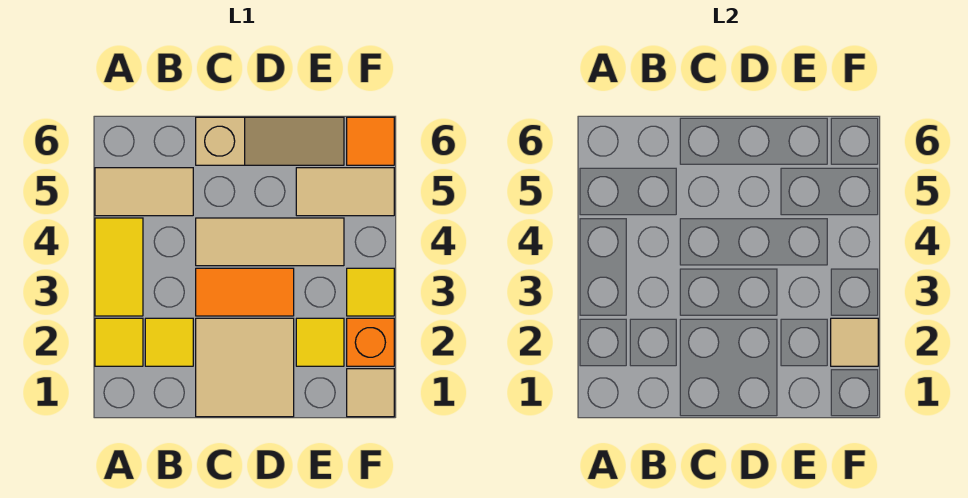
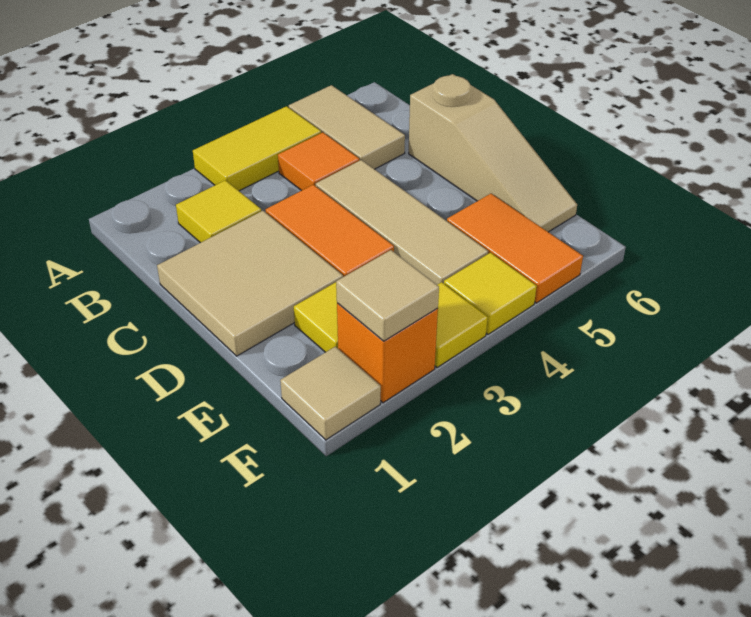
yellow tile A2 level 1 -> yellow tile F4 level 1
tan tile E5:F5 level 1 -> orange tile E5:F5 level 1
orange tile F6 level 1 -> orange tile B4 level 1

